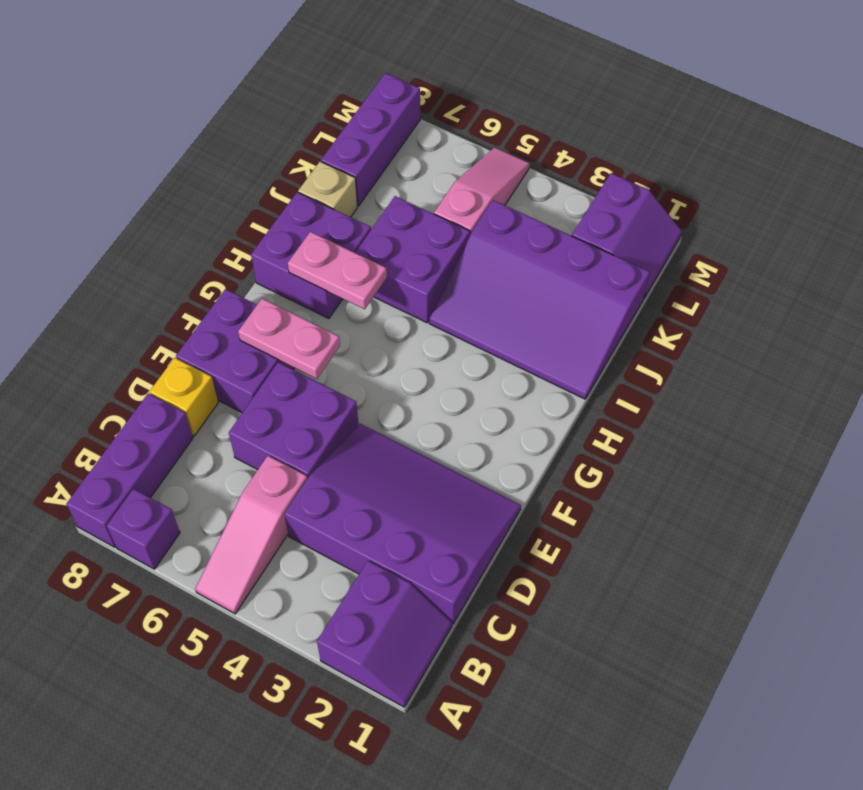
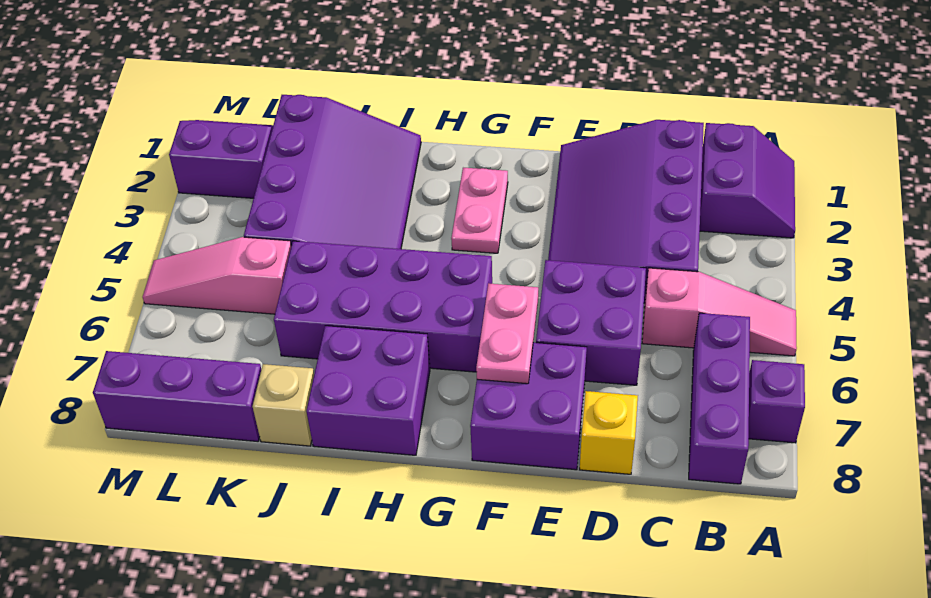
purple slope A1:B2 level 1 top 2 -> purple slope A1:B2 level 1 top B
purple brick A8:C8 level 1 -> purple brick B6:B8 level 1
pink plate H6:H7 level 2 -> pink plate G2:G3 level 1
purple brick I5:J6 level 1 -> purple brick G5:J6 level 1

